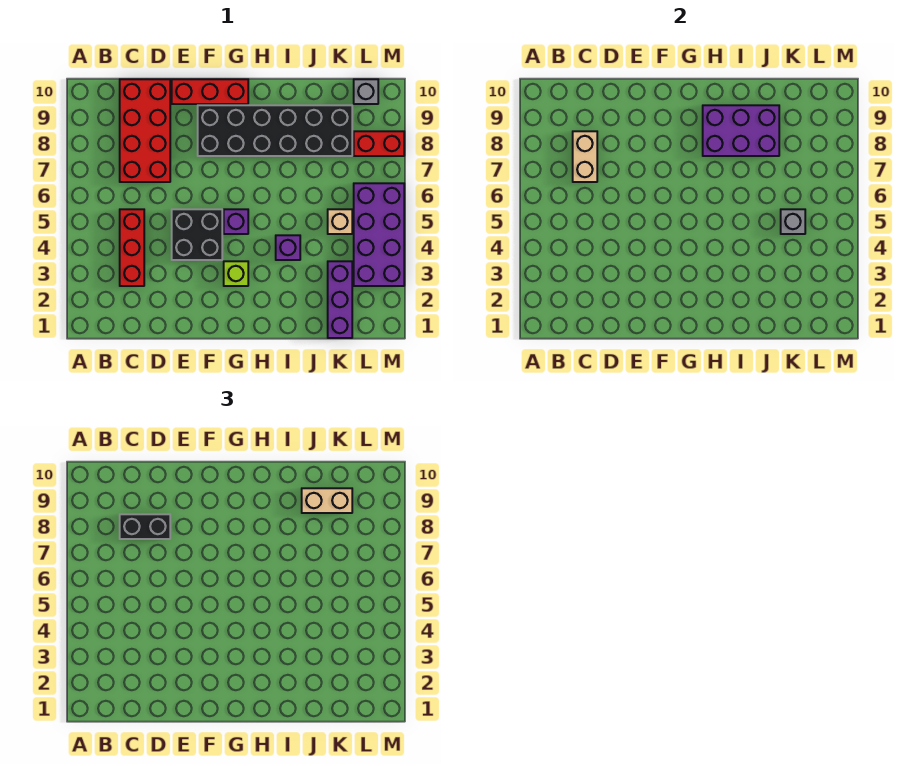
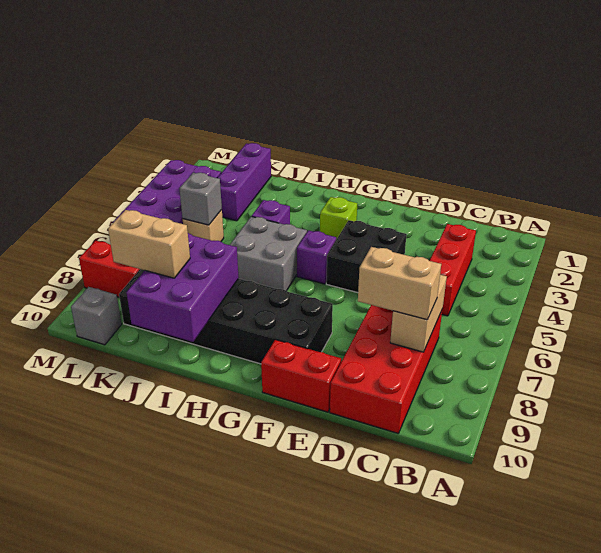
black brick C8:D8 level 3 -> tan brick C8:D8 level 3
red brick E10:G10 level 1 -> red brick E10:F10 level 1
none -> grey brick H5:I6 level 1
purple brick H8:J9 level 2 -> purple brick I8:J10 level 2

